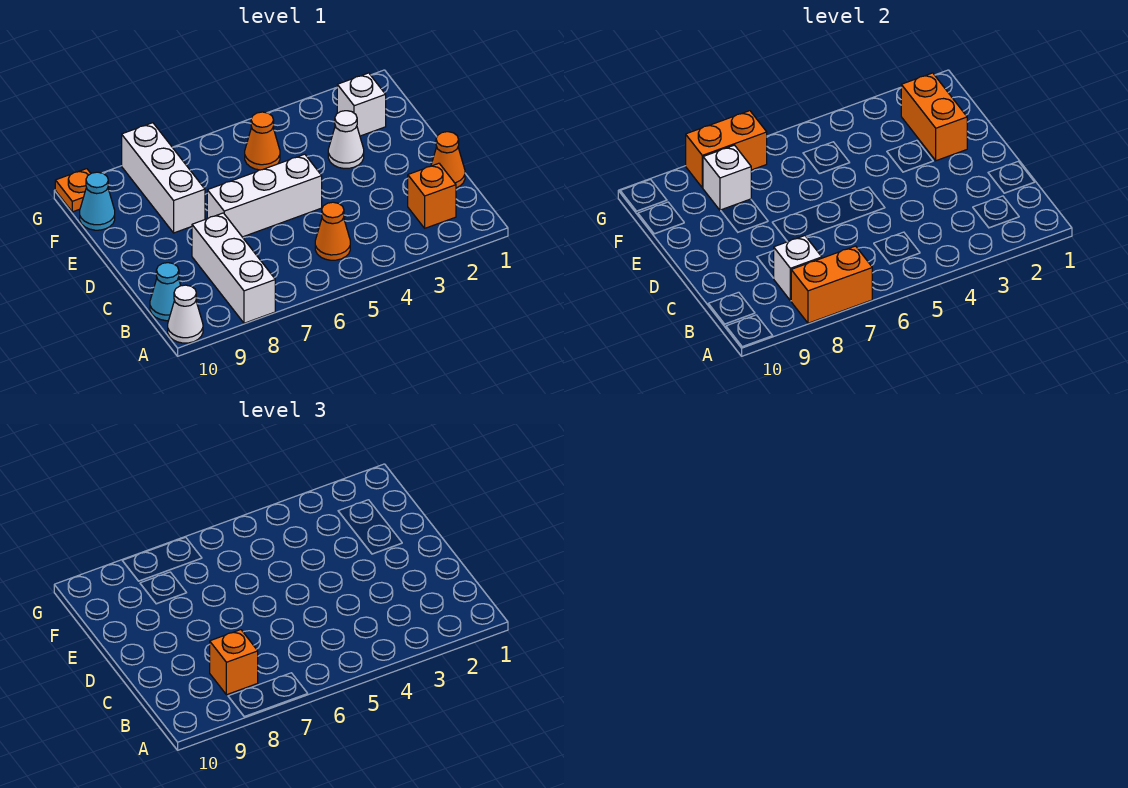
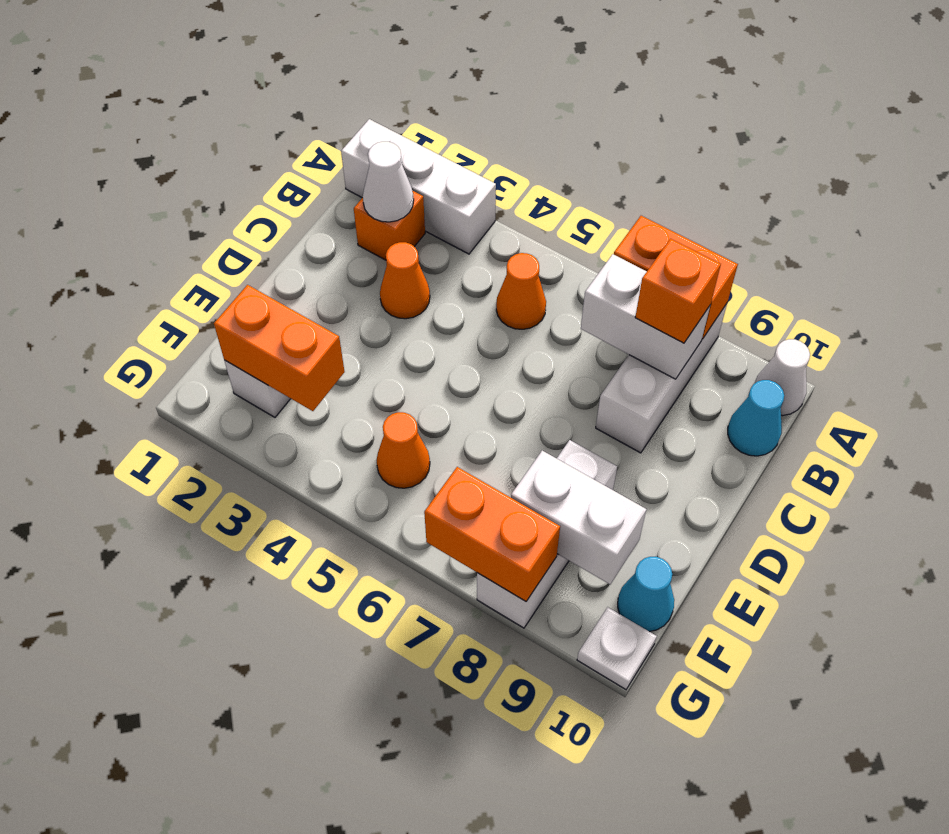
white brick B8 level 2 -> white brick B7:B8 level 2
orange cone C1 level 1 -> orange cone C3 level 1
white brick D5:D7 level 1 -> white brick A1:A3 level 1
orange brick E2:F2 level 2 -> orange brick F2:F3 level 2
white cone E3 level 1 -> white cone B2 level 2
white brick F8 level 2 -> white brick F8:F9 level 2
orange plate G10 level 1 -> white plate G10 level 1

